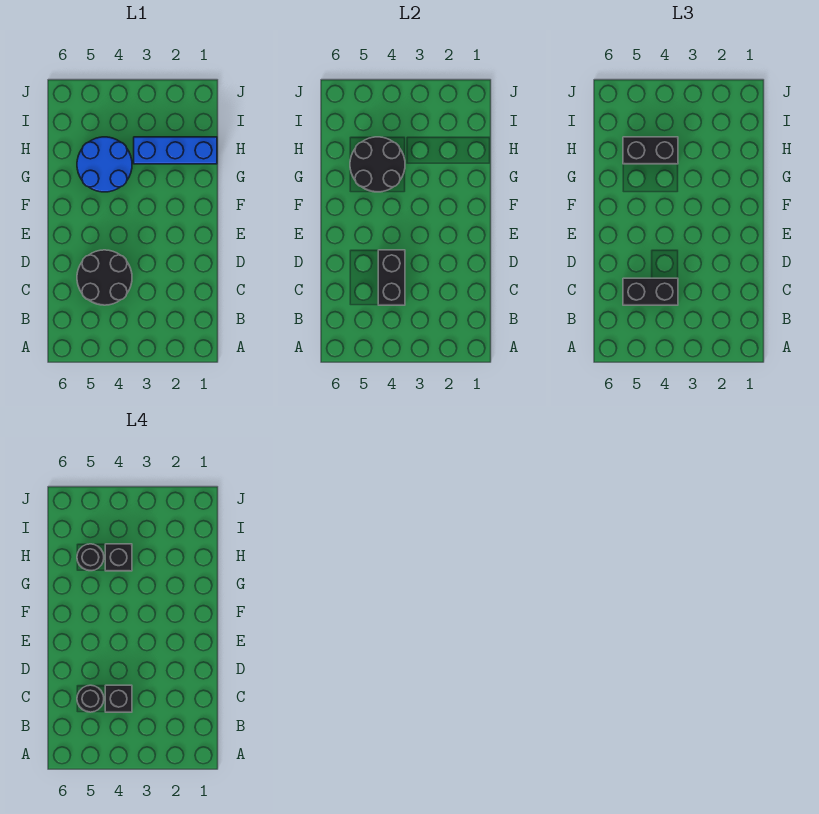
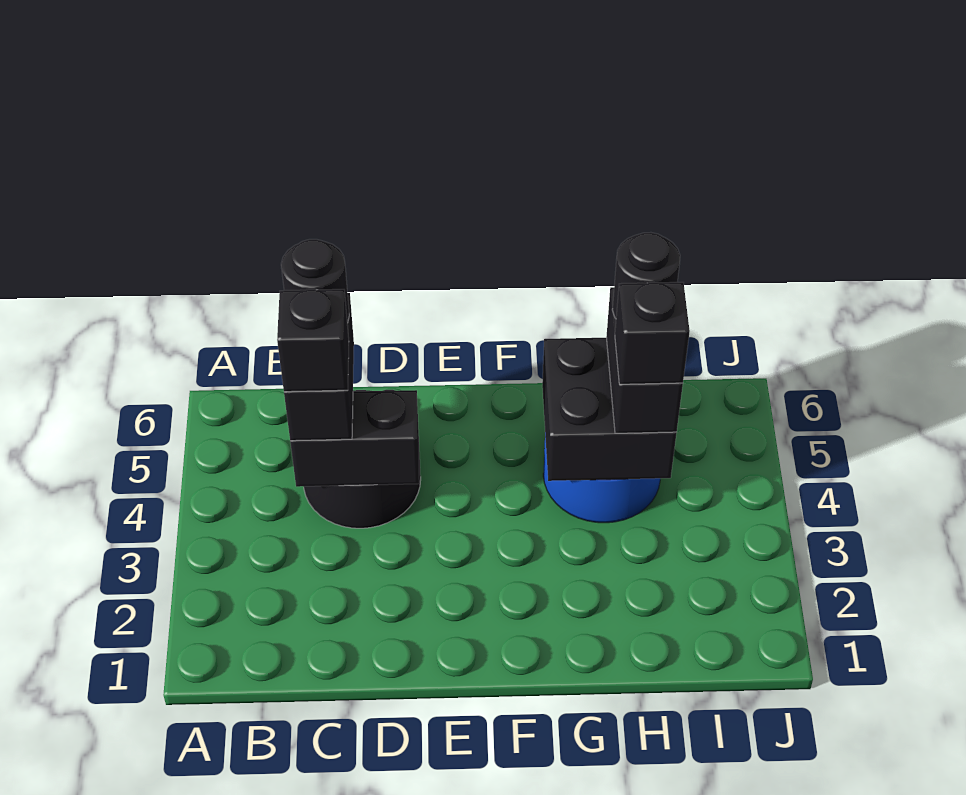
black round brick G4:H5 level 2 -> black brick G4:H5 level 2
blue brick H1:H3 level 1 -> none

